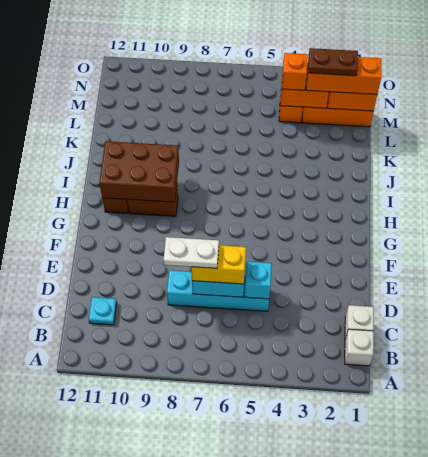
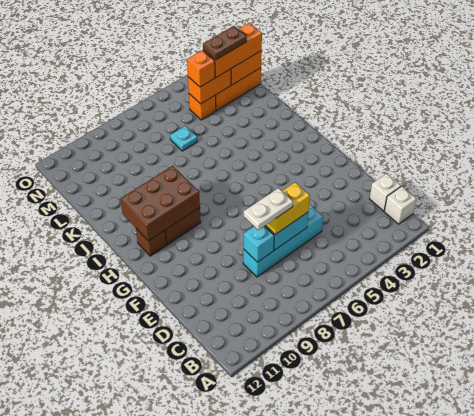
cyan plate C11 level 1 -> cyan plate L6 level 1
cyan brick D5 level 2 -> cyan brick D8 level 2

